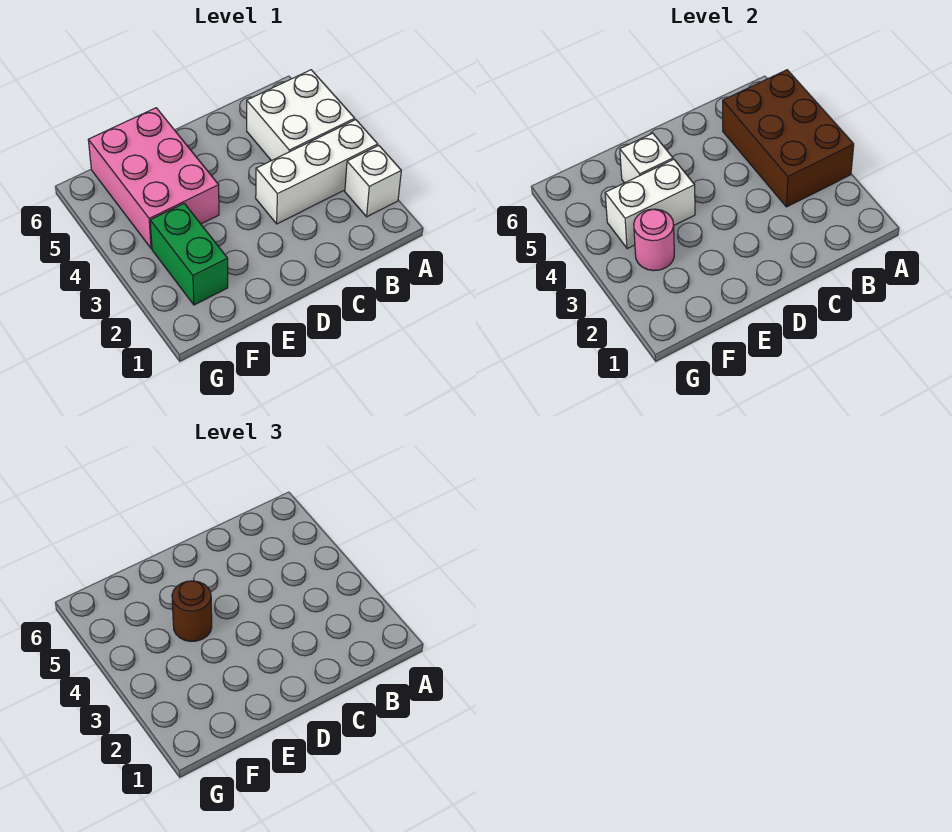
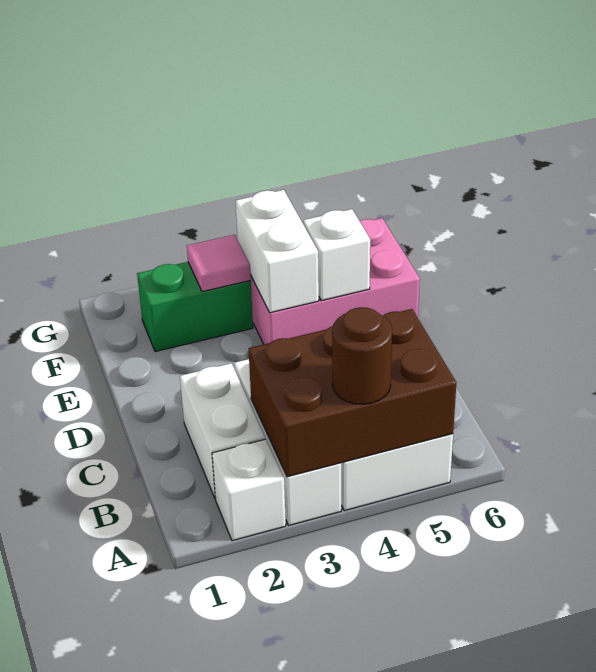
none -> white brick B2:C2 level 1
brown round brick E4 level 3 -> brown round brick A4 level 3
pink round brick F3 level 2 -> pink tile F3 level 2

